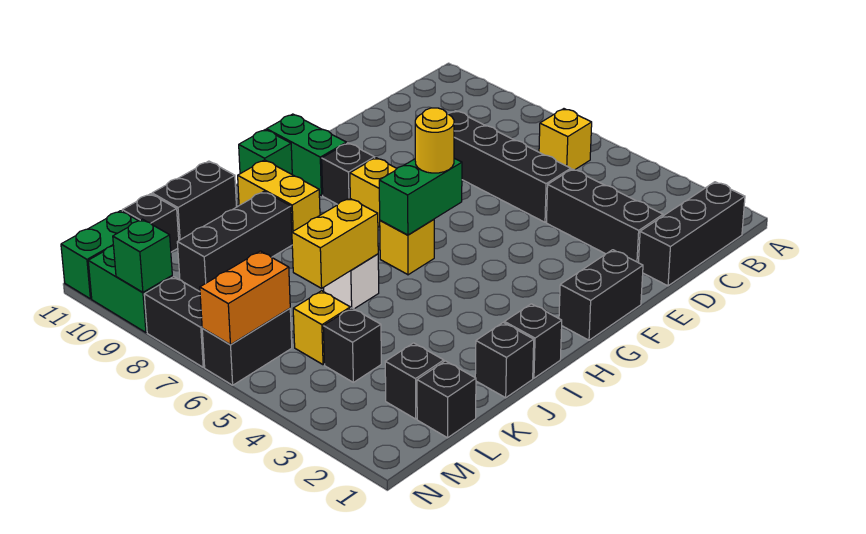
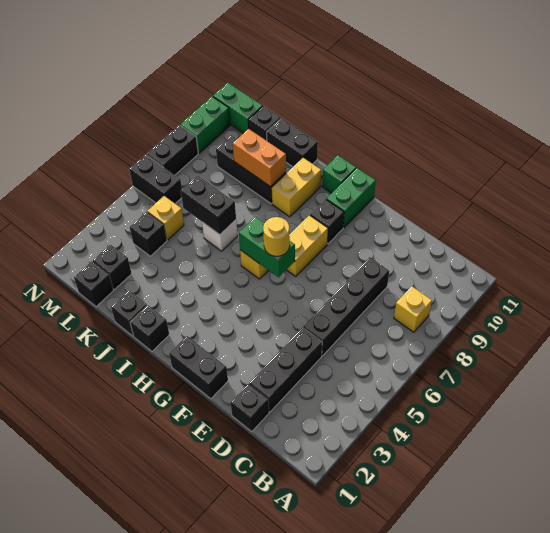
black brick B1:D1 level 1 -> black brick D1 level 1
yellow brick B6 level 1 -> yellow brick B8 level 1
yellow brick J6:K6 level 2 -> black brick J6:K6 level 2
orange brick M6:N6 level 2 -> orange brick J9:K9 level 2
green brick N9 level 2 -> none

